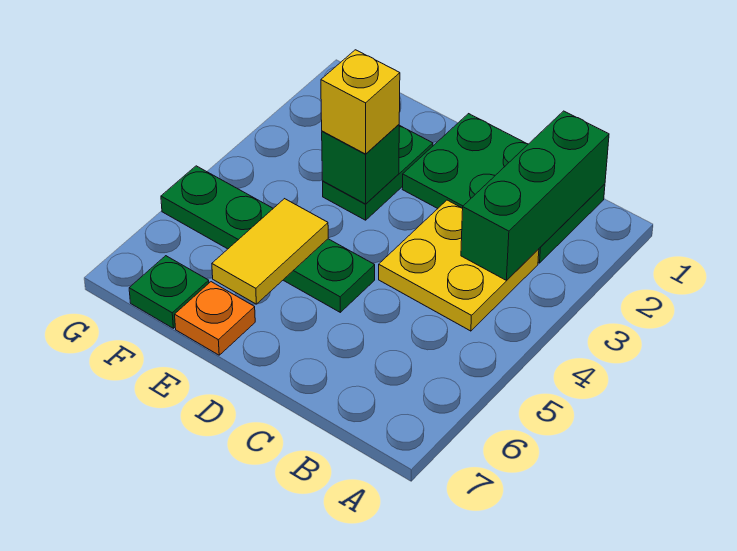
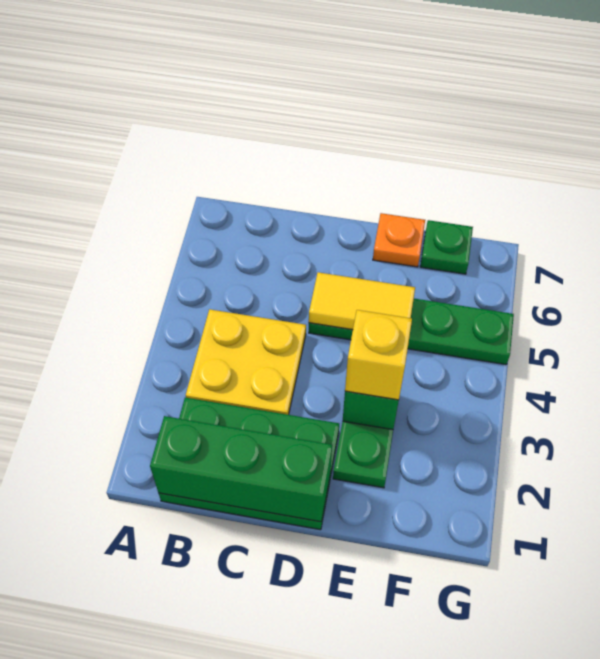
green brick B1:B3 level 2 -> green brick B1:D1 level 2
yellow tile E5:E6 level 2 -> yellow tile D5:E5 level 2

